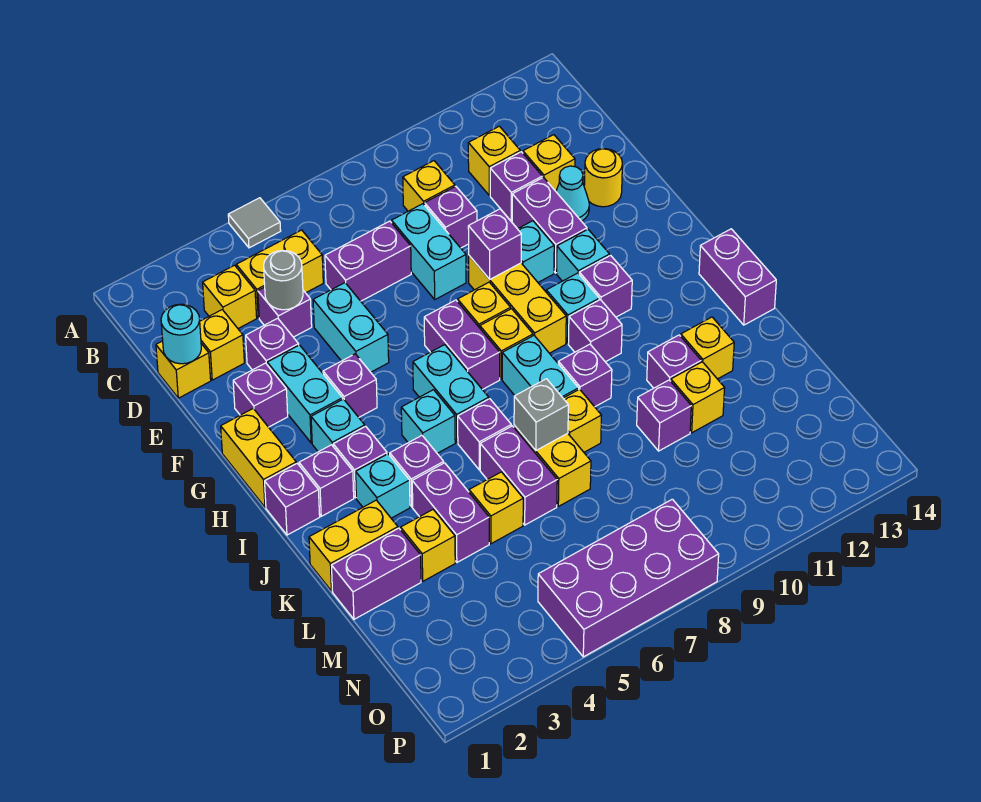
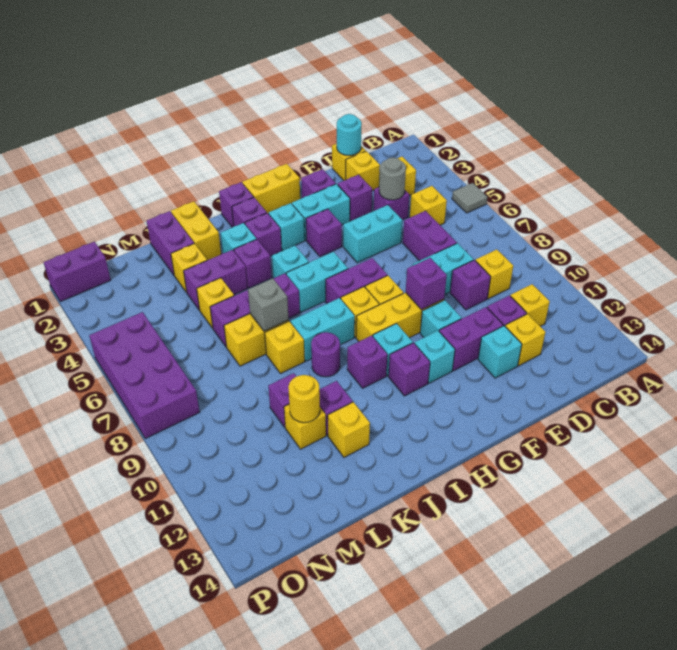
yellow brick C4:C5 level 1 -> yellow brick C5 level 1
cyan cone E12 level 1 -> cyan brick E12 level 1
yellow round brick E13 level 1 -> yellow round brick L11 level 2
purple brick I14:J14 level 1 -> purple brick O1:P1 level 1
purple brick J9 level 1 -> purple round brick J9 level 1

